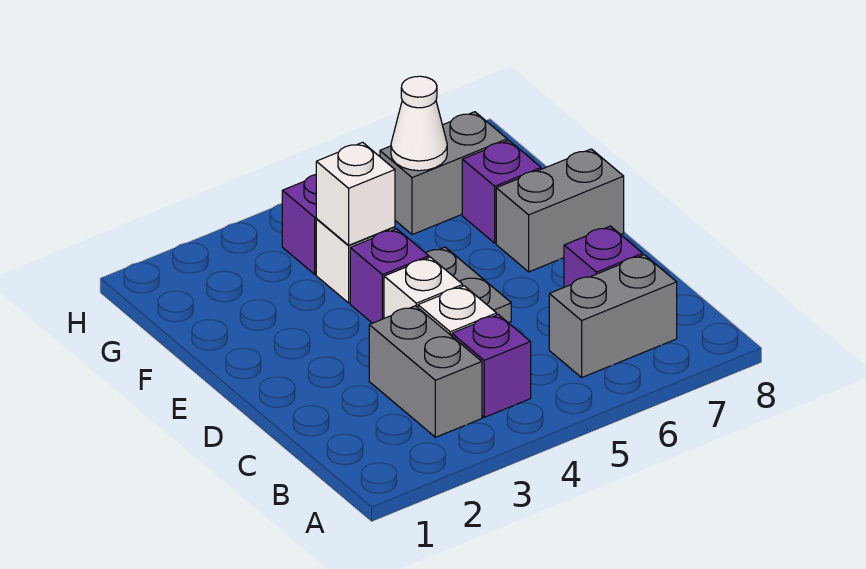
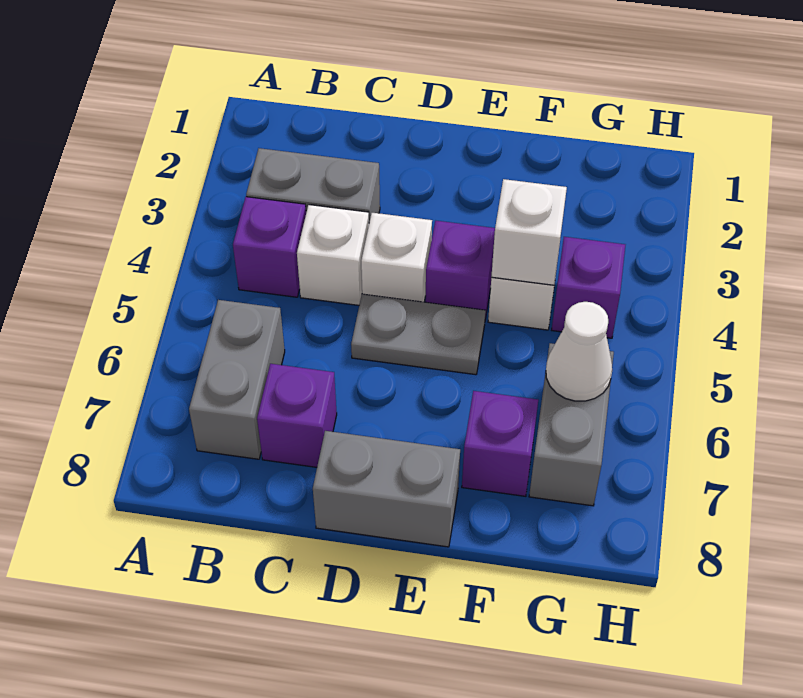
grey brick E7:E8 level 1 -> grey brick D8:E8 level 1

